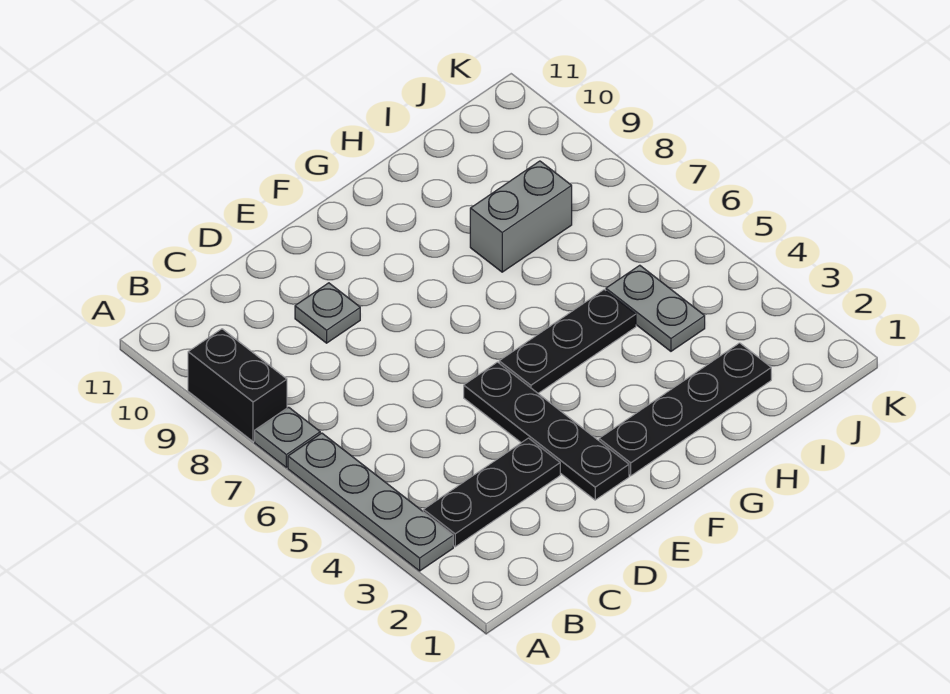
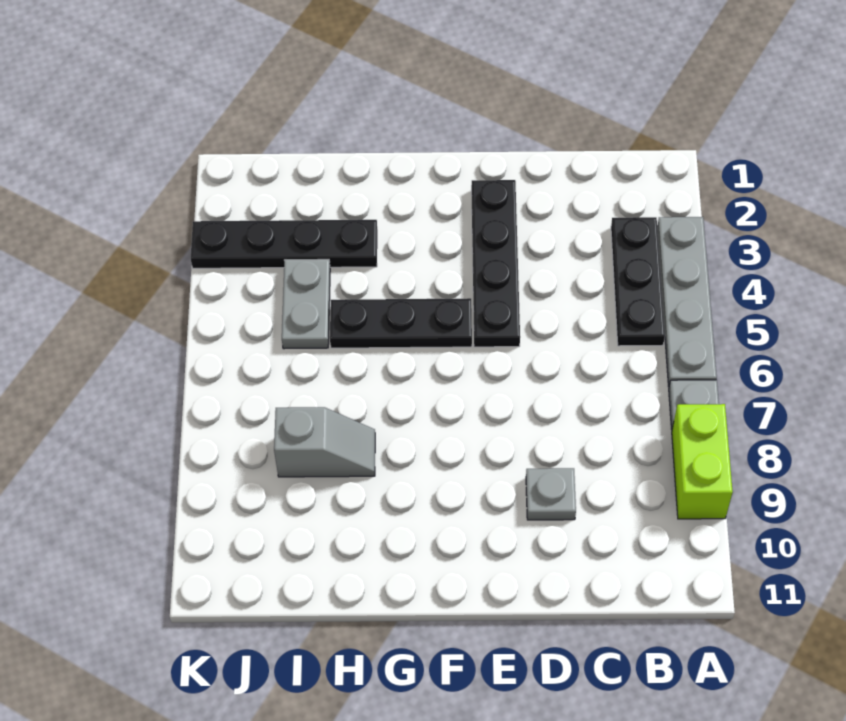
black brick A8:A9 level 1 -> lime brick A8:A9 level 1
black plate B3:D3 level 1 -> black plate B3:B5 level 1
black plate F2:I2 level 1 -> black plate H3:K3 level 1
grey brick H8:I8 level 1 -> grey slope H8:I8 level 1 top I

